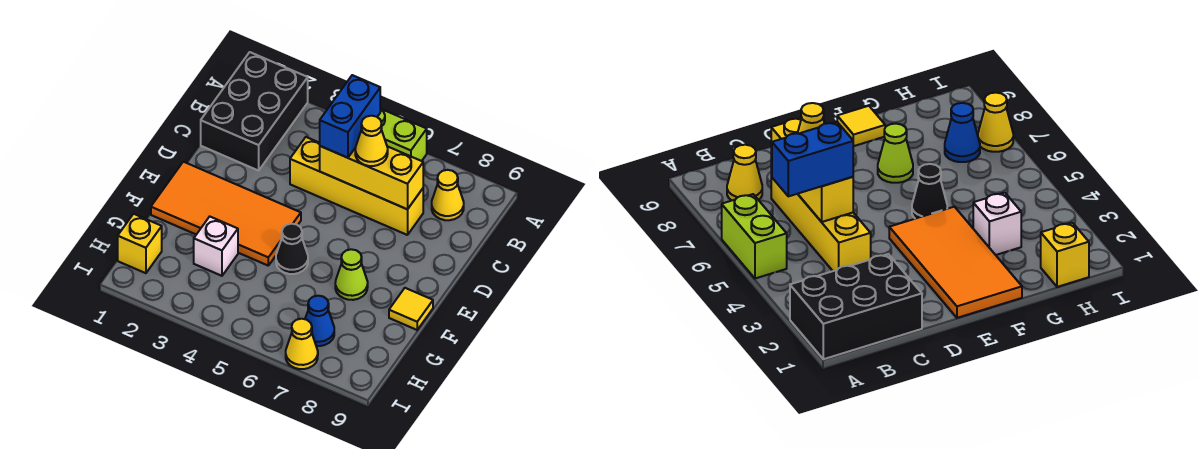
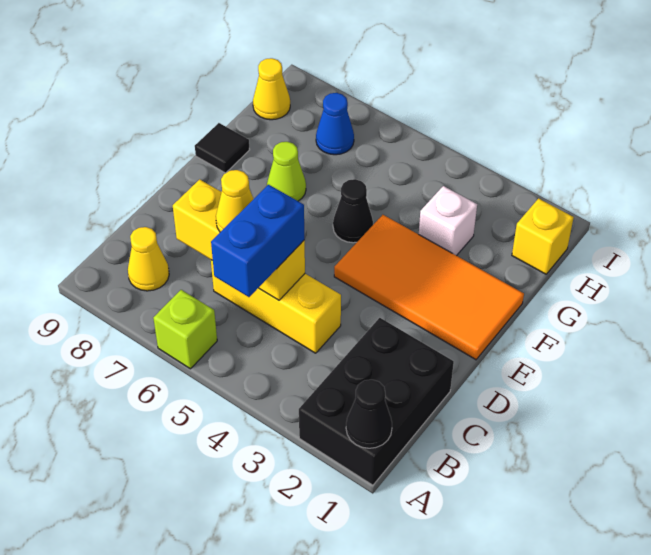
none -> black cone A1 level 2
lime brick A5:A6 level 1 -> lime brick A6 level 1
yellow brick C4:C7 level 1 -> yellow brick C4:C6 level 1
yellow tile F9 level 1 -> black tile F9 level 1
yellow cone I7 level 1 -> yellow cone H9 level 1

